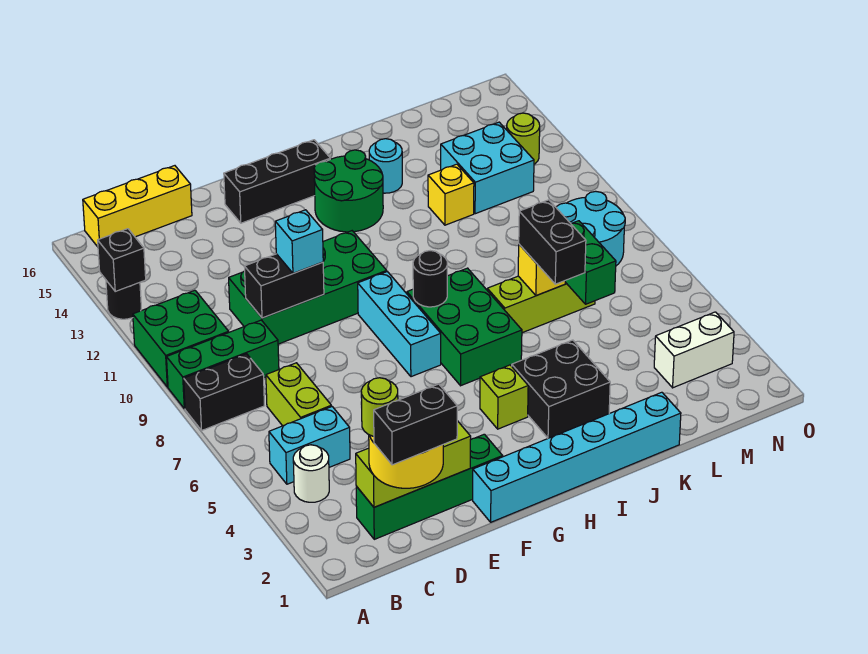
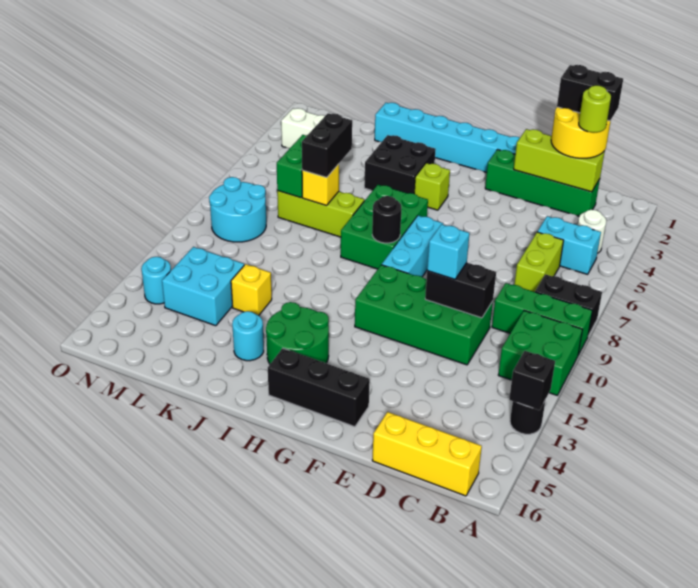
lime round brick N13 level 1 -> cyan round brick N13 level 1

